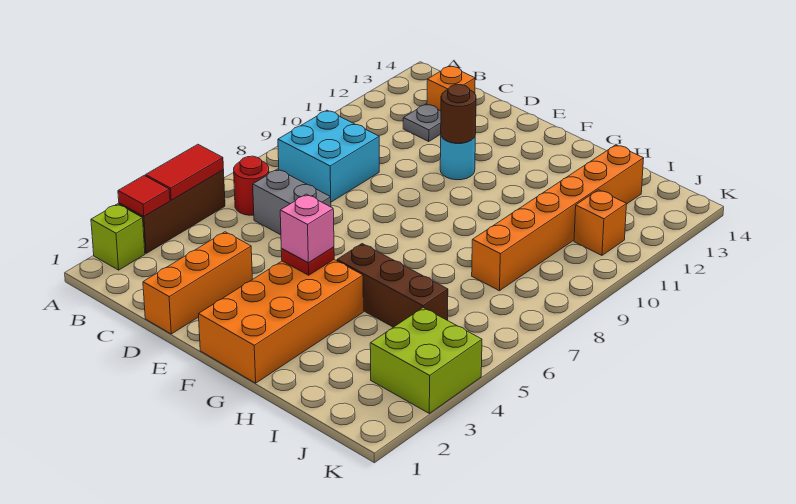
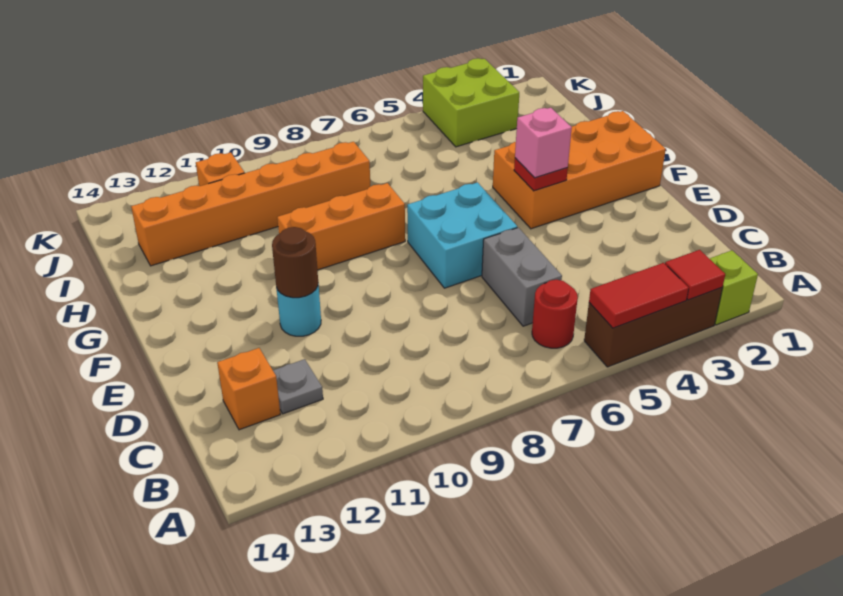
cyan brick B8:C9 level 1 -> cyan brick E6:F7 level 1
orange brick D1:D3 level 1 -> orange brick G8:G10 level 1
brown brick G5:I5 level 1 -> none

